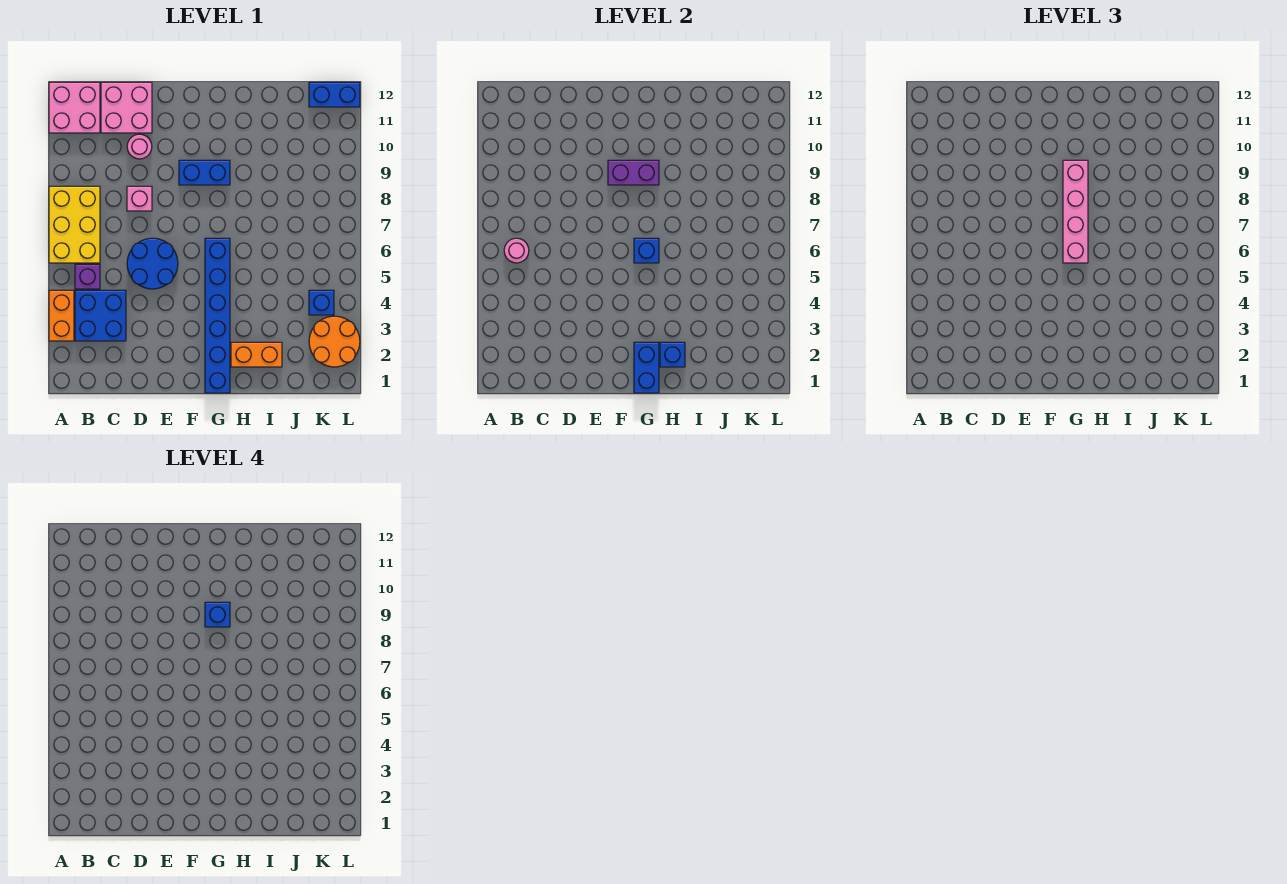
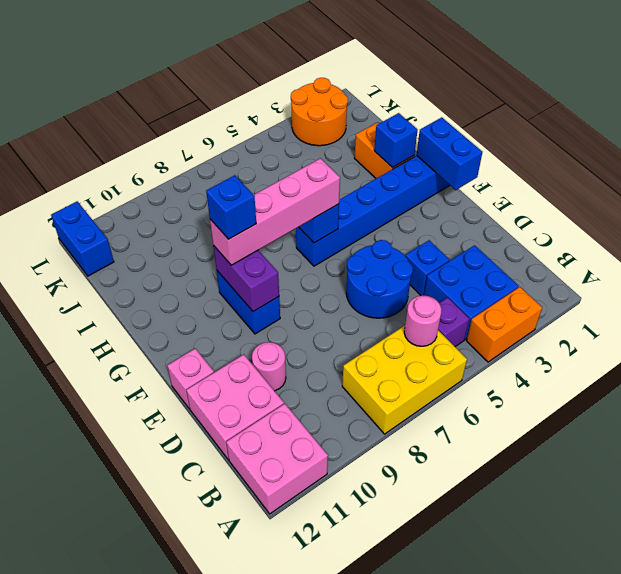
pink brick D8 level 1 -> pink brick E12 level 1
blue brick G1:G2 level 2 -> blue brick F1:G1 level 2
blue brick K4 level 1 -> blue brick D4 level 1

